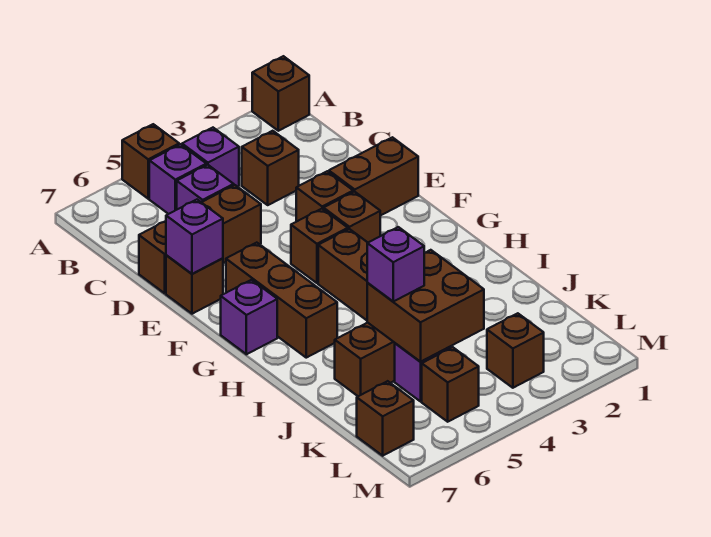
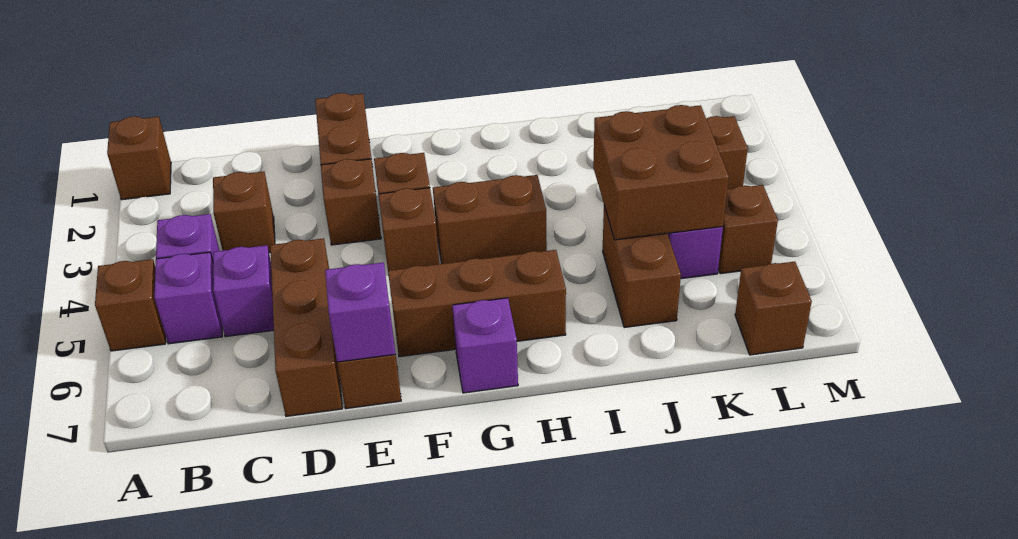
purple brick J5 level 3 -> none

